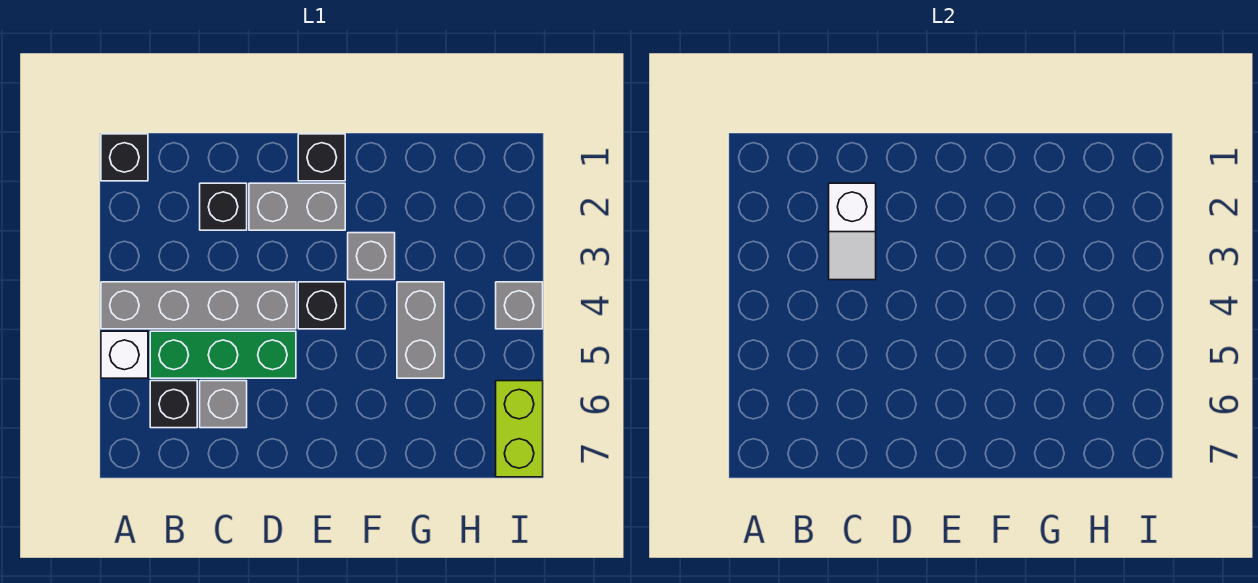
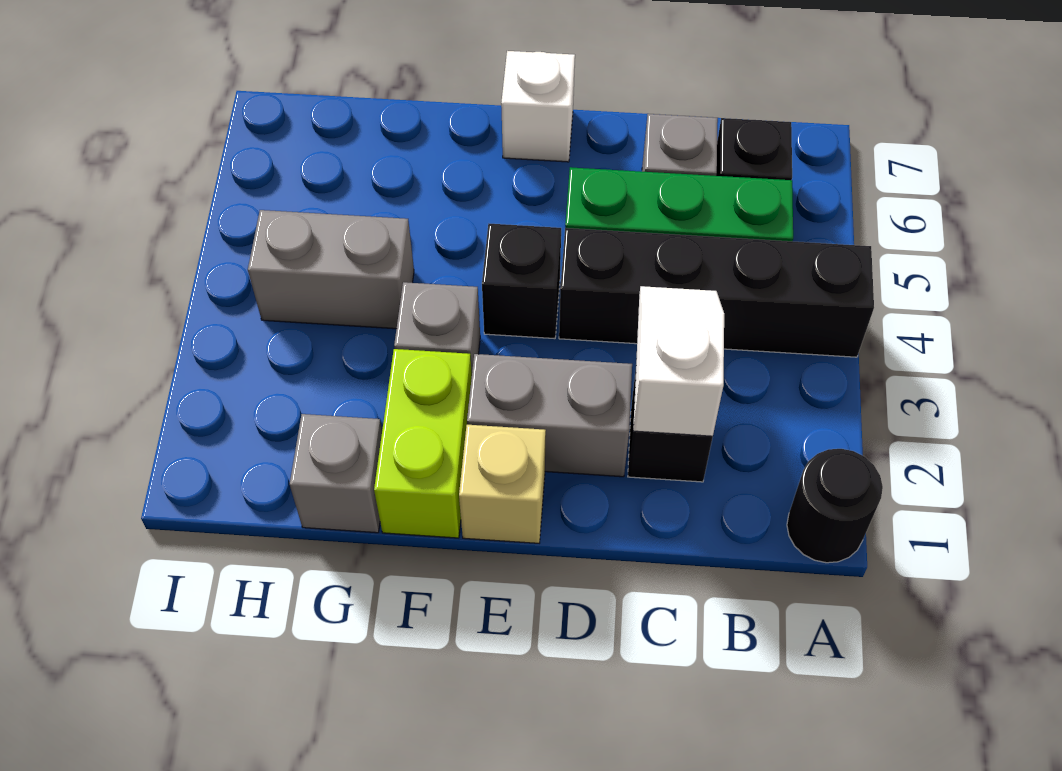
black brick A1 level 1 -> black round brick A1 level 1
grey brick A4:D4 level 1 -> black brick A4:D4 level 1
white brick A5 level 1 -> white brick E7 level 1
black brick E1 level 1 -> tan brick E1 level 1
grey brick G4:G5 level 1 -> grey brick G4:H4 level 1
grey brick I4 level 1 -> grey brick G1 level 1
lime brick I6:I7 level 1 -> lime brick F1:F2 level 1

